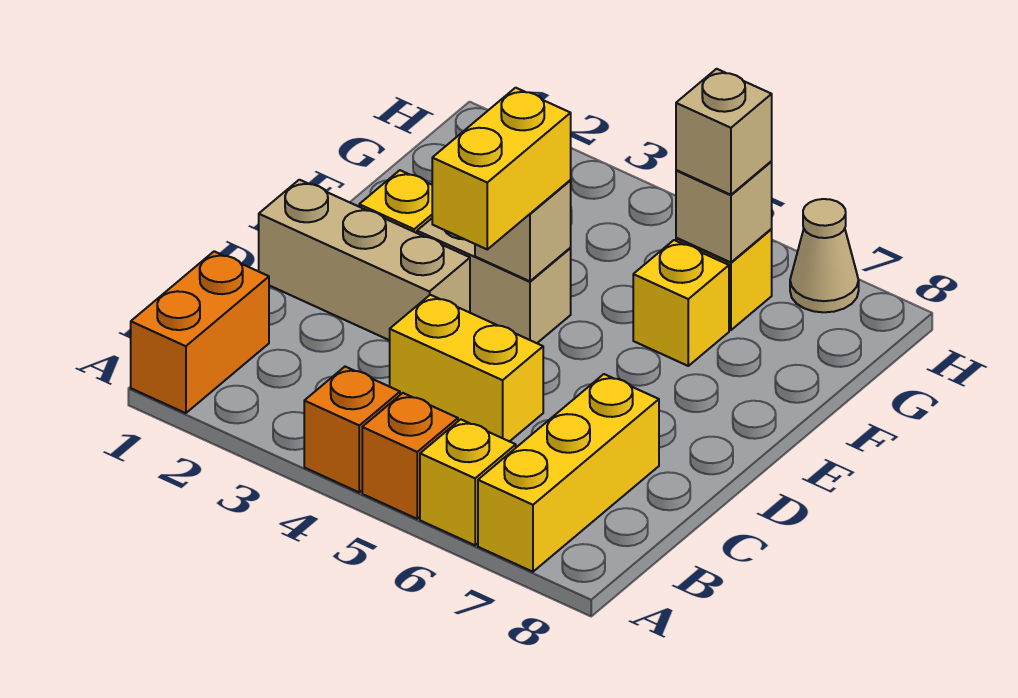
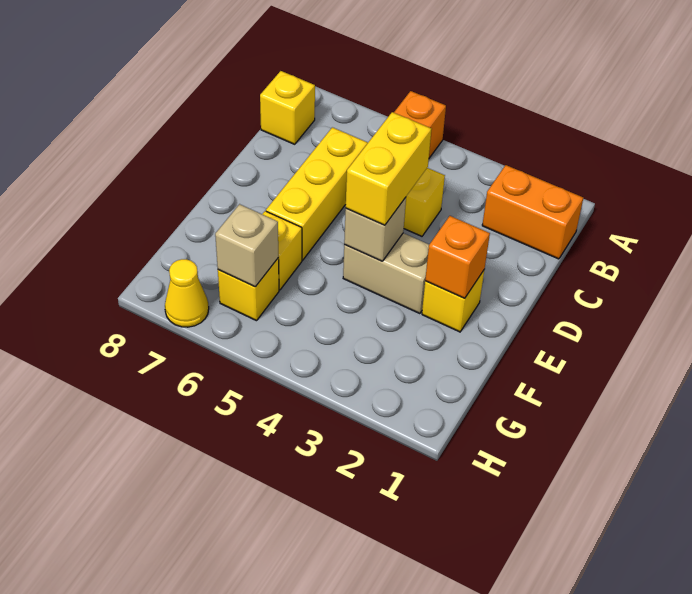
orange brick A1:B1 level 1 -> orange brick B1:B2 level 1
orange brick A4 level 1 -> orange brick E2 level 2
yellow brick A6 level 1 -> yellow brick B8 level 1
yellow brick A7:C7 level 1 -> yellow brick C6:E6 level 1
tan brick D1:D3 level 1 -> none
tan brick G6 level 3 -> none
tan cone H7 level 1 -> yellow cone H7 level 1

